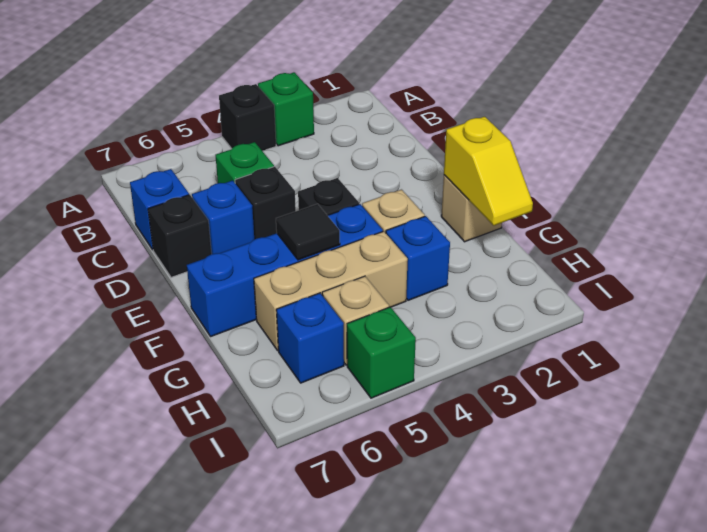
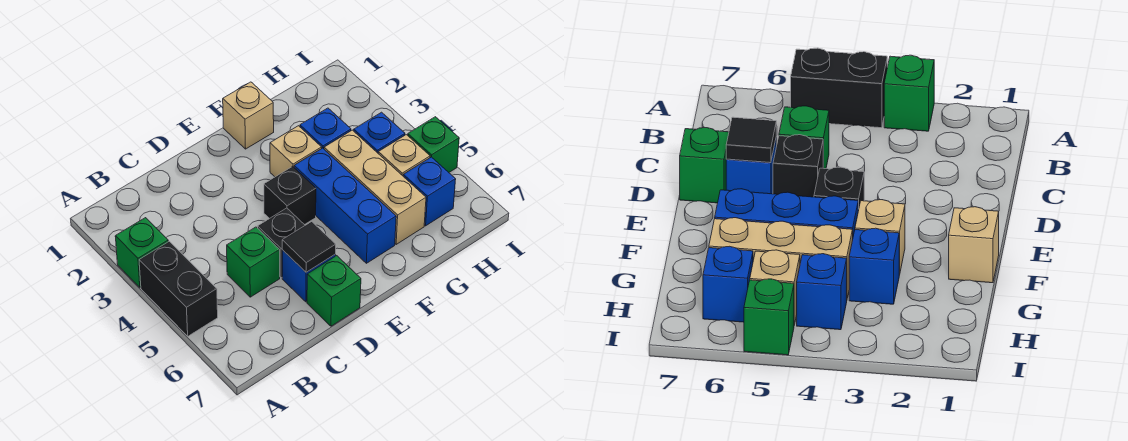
black brick A4 level 1 -> black brick A4:A5 level 1
blue brick C7 level 1 -> blue brick H4 level 1
black brick D7 level 1 -> green brick D7 level 1
yellow slope F1:G1 level 2 top F -> none
blue brick F4:F7 level 1 -> blue brick F4:F6 level 1
black tile F5 level 2 -> black tile D6 level 2

